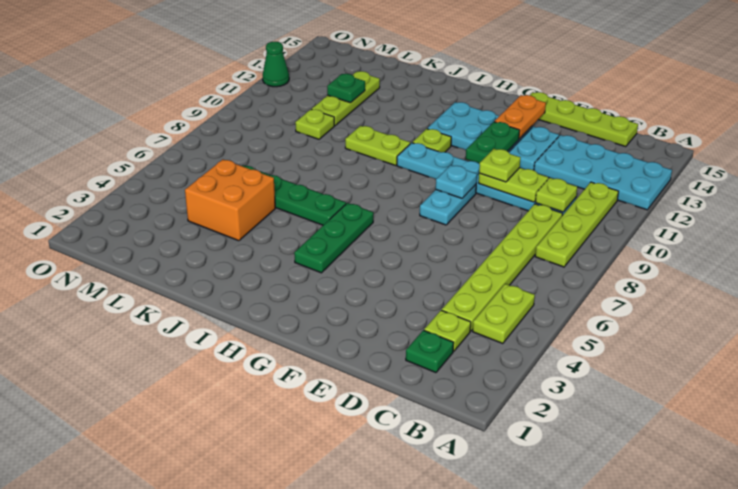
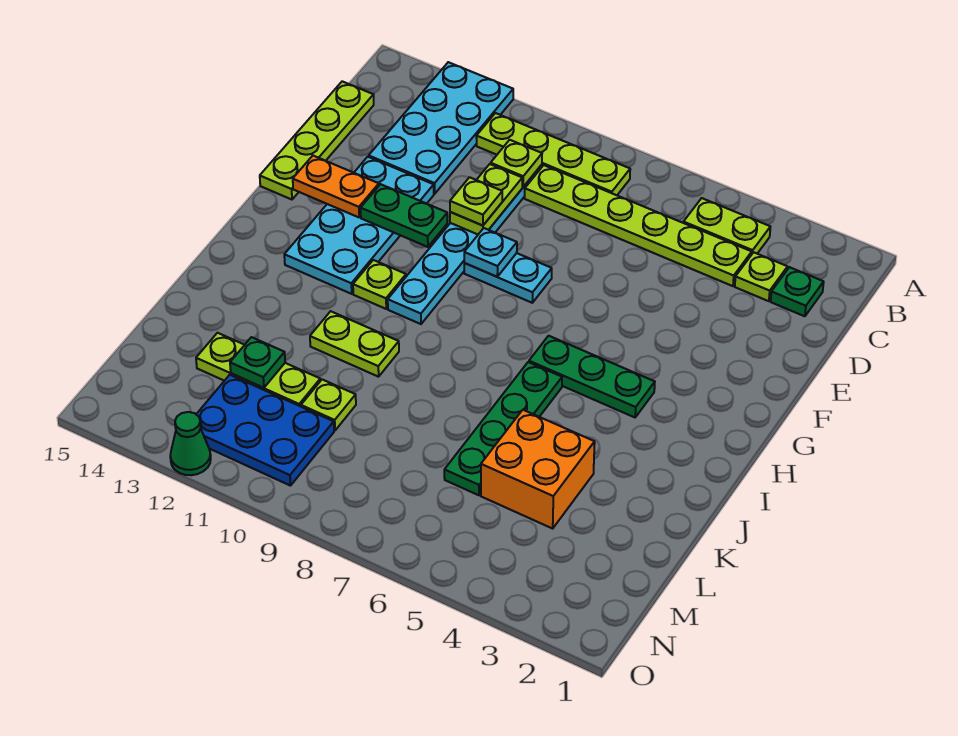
lime plate I10:J10 level 1 -> lime plate J10:J11 level 1
none -> blue plate M10:N12 level 1

